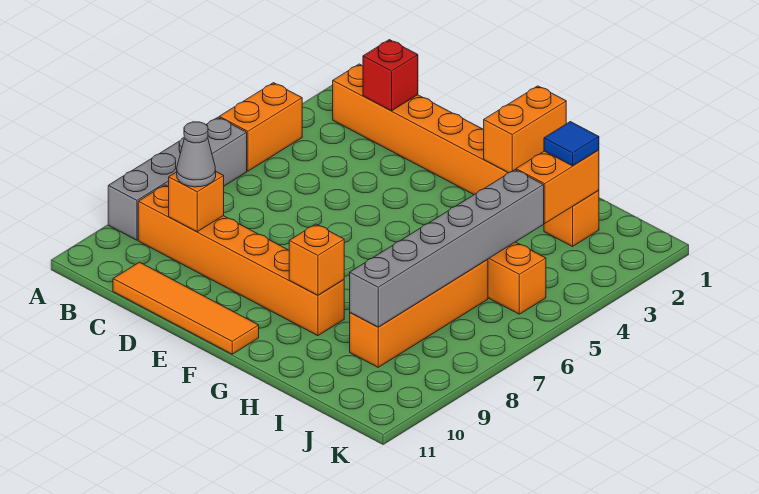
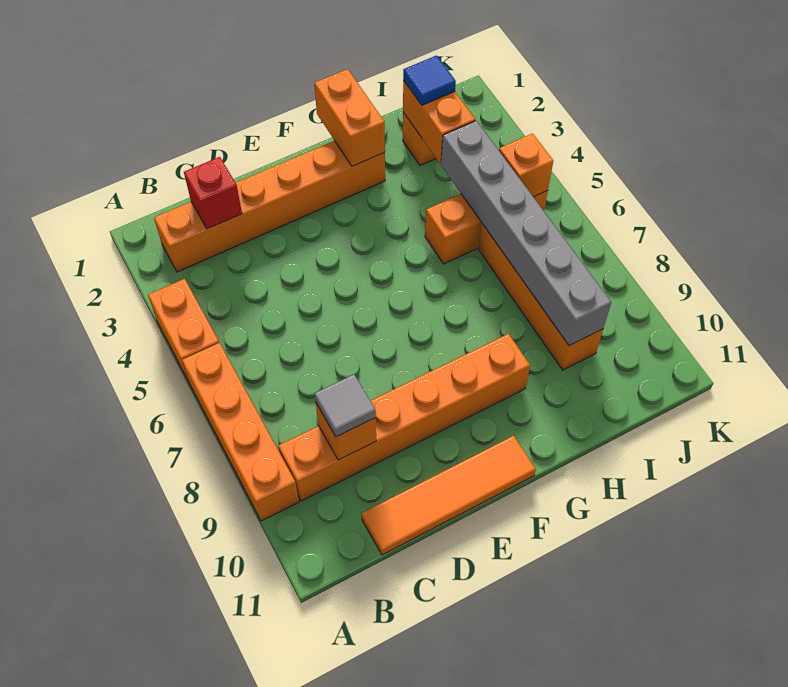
grey brick A6:A9 level 1 -> orange brick A6:A9 level 1
grey cone C9 level 3 -> grey tile C9 level 3
orange brick G9 level 2 -> orange brick J5 level 2

